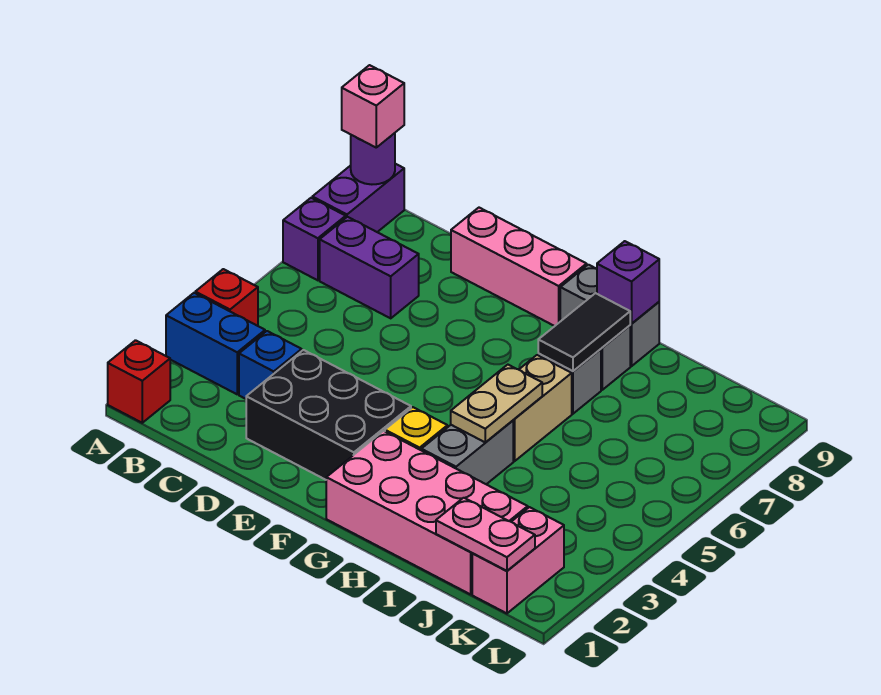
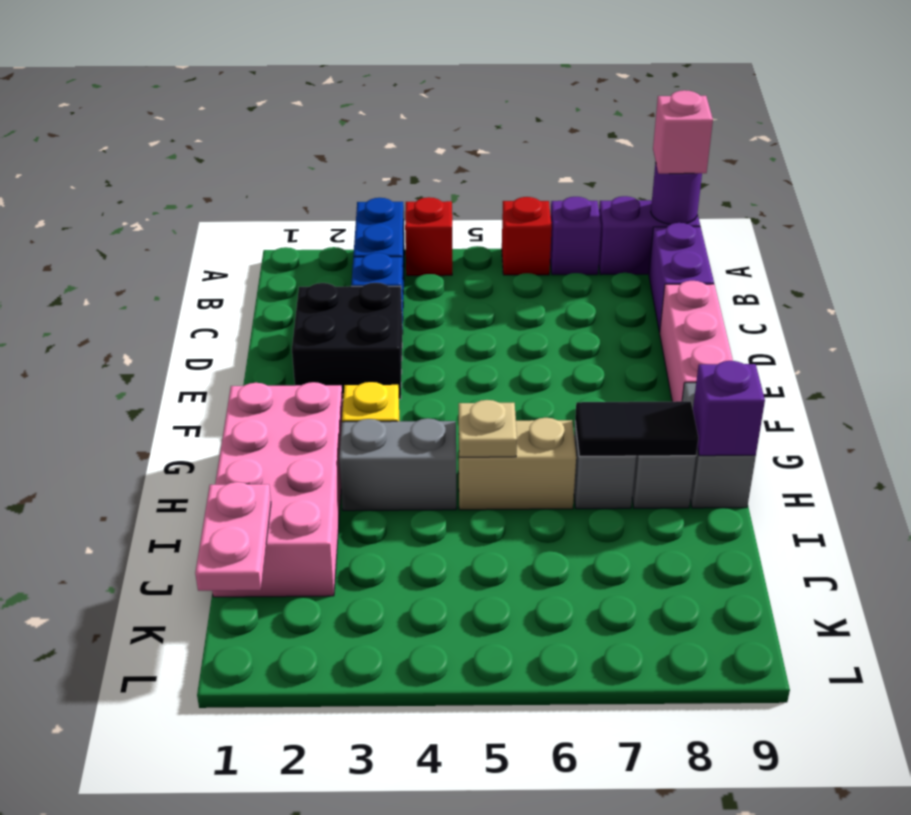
red brick A1 level 1 -> red brick A6 level 1
purple brick B7:C7 level 1 -> purple brick B9:C9 level 1
black brick D2:F3 level 1 -> black brick D2:E3 level 1
tan plate H4:H5 level 2 -> tan plate H5 level 2
pink brick K1:K2 level 1 -> none

